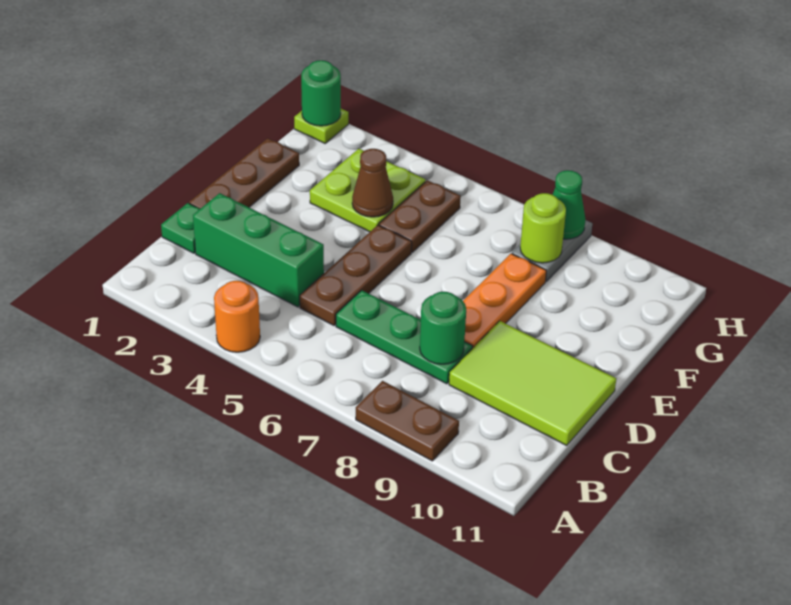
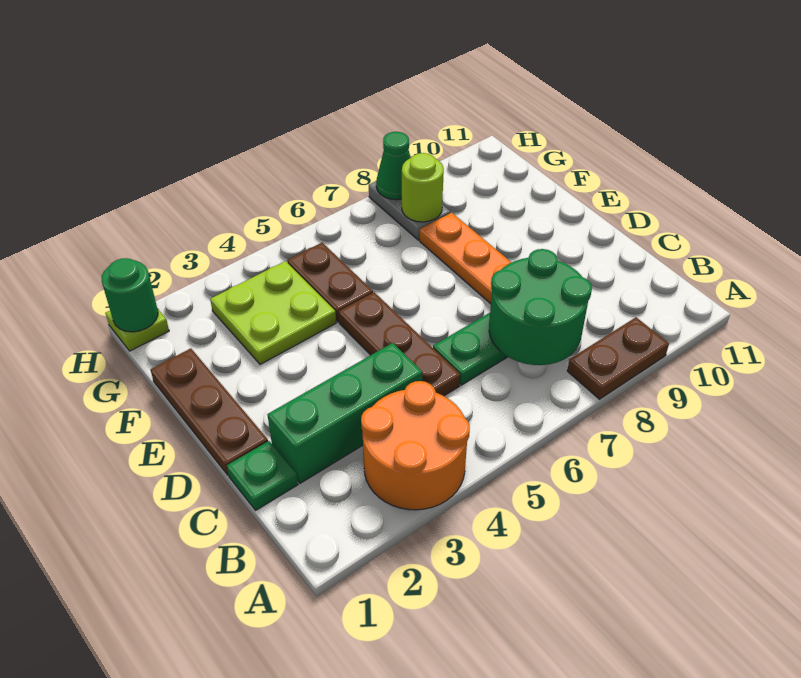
orange round brick A4 level 1 -> orange round brick A3:B4 level 1
green round brick C8 level 2 -> green round brick B7:C8 level 2
lime tile C9:D11 level 1 -> none
brown cone F4 level 2 -> none

